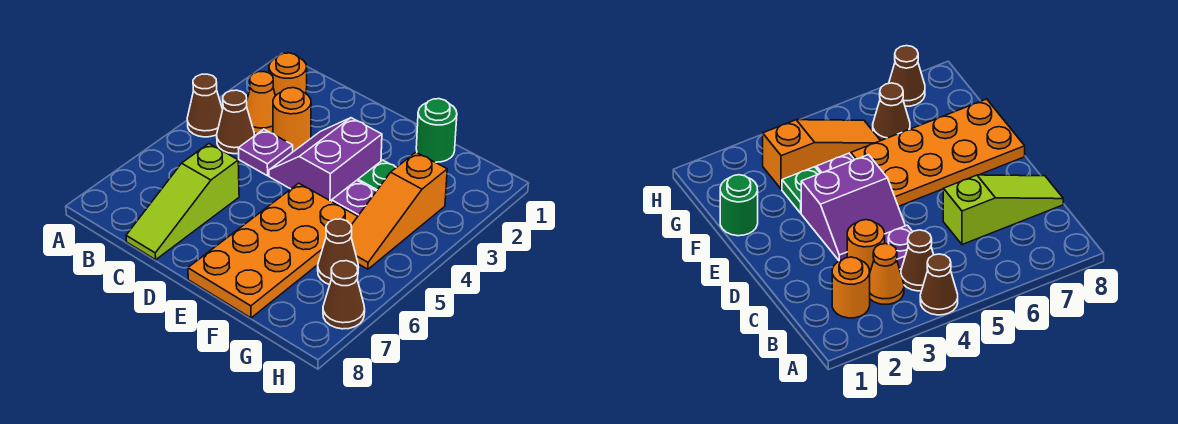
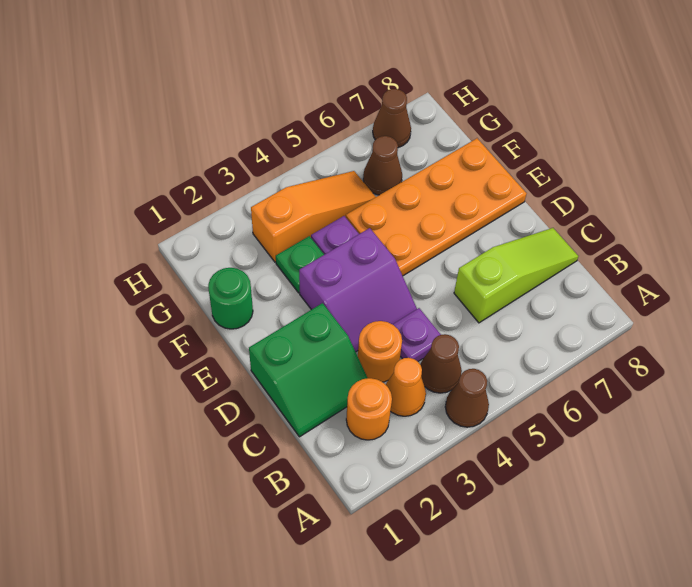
none -> green slope C1:D2 level 1 top D

